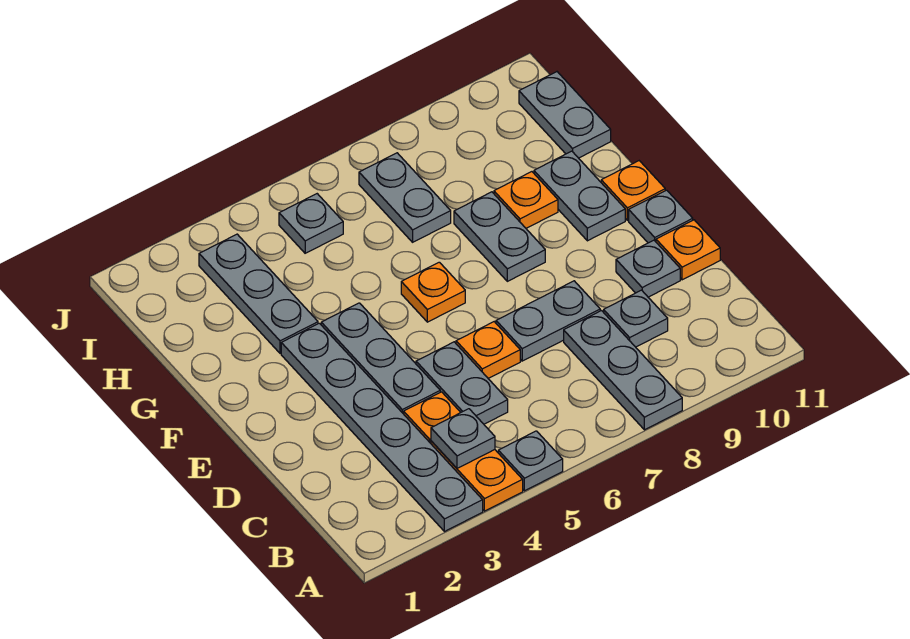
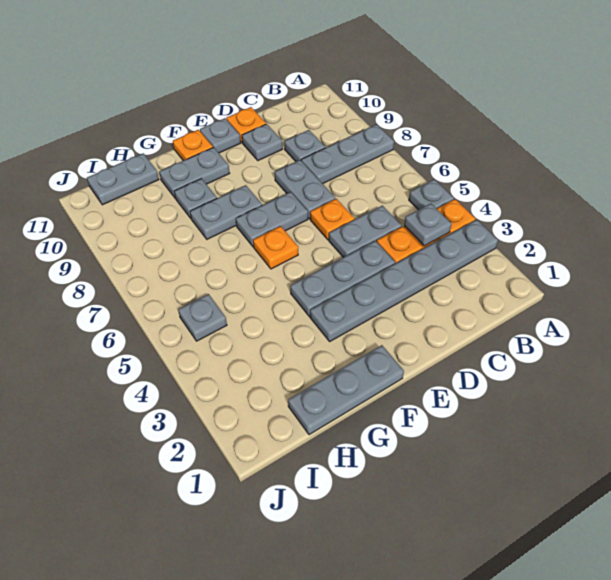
grey plate G3:I3 level 1 -> grey plate F1:H1 level 1
orange plate G9 level 1 -> grey plate G9 level 1
grey plate H7:I7 level 1 -> grey plate E7:F7 level 1

